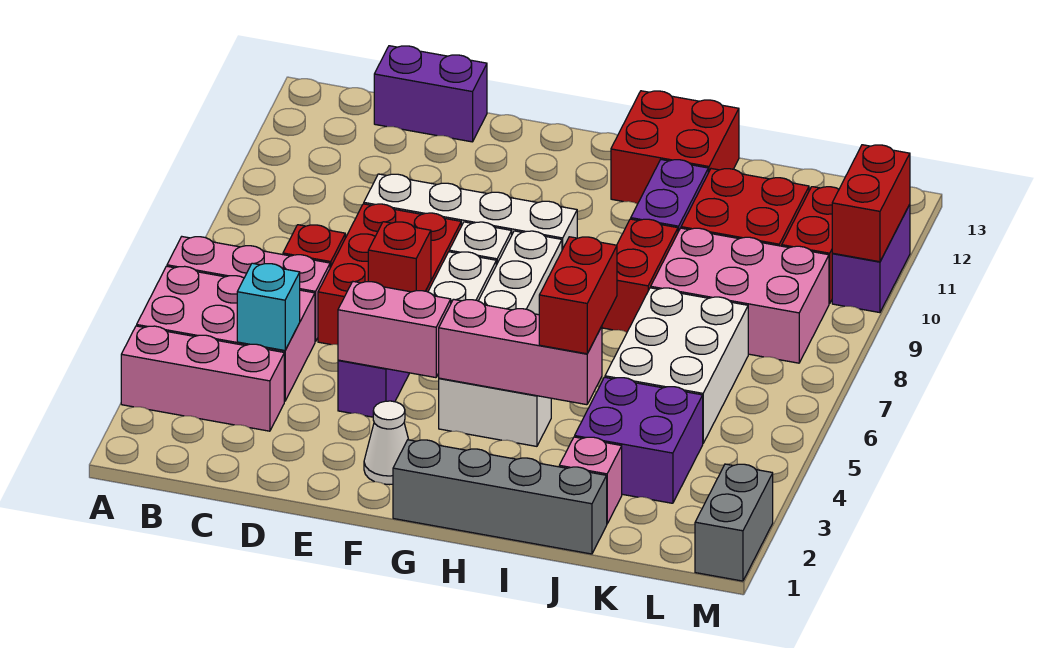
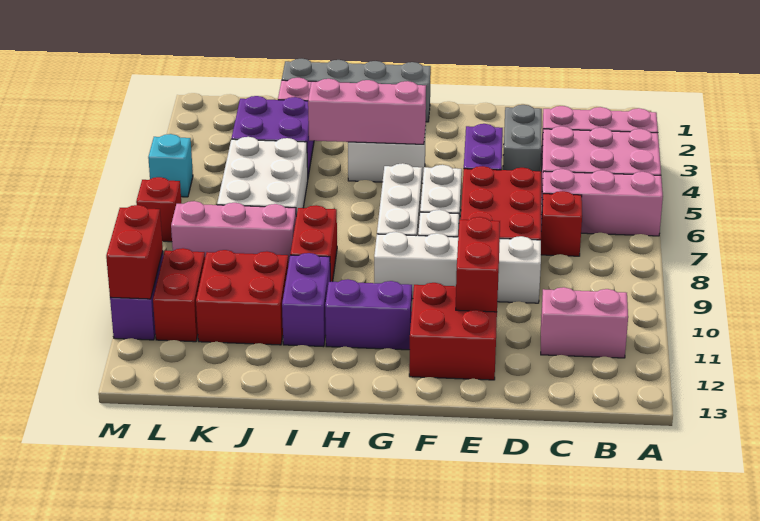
cyan brick C4 level 2 -> cyan brick M5 level 1
purple brick C13:D13 level 1 -> purple brick G11:H11 level 1
pink brick E4:F4 level 2 -> pink brick B11:C11 level 1
red brick E6 level 2 -> red brick M7 level 1
white cone F2 level 1 -> none
red brick H12:I13 level 1 -> red brick E11:F12 level 1
red brick I4:I5 level 3 -> red brick E10:E11 level 2
pink brick J8:L9 level 1 -> pink brick J8:L8 level 1
grey brick M1:M2 level 1 -> grey brick D3:D4 level 1

